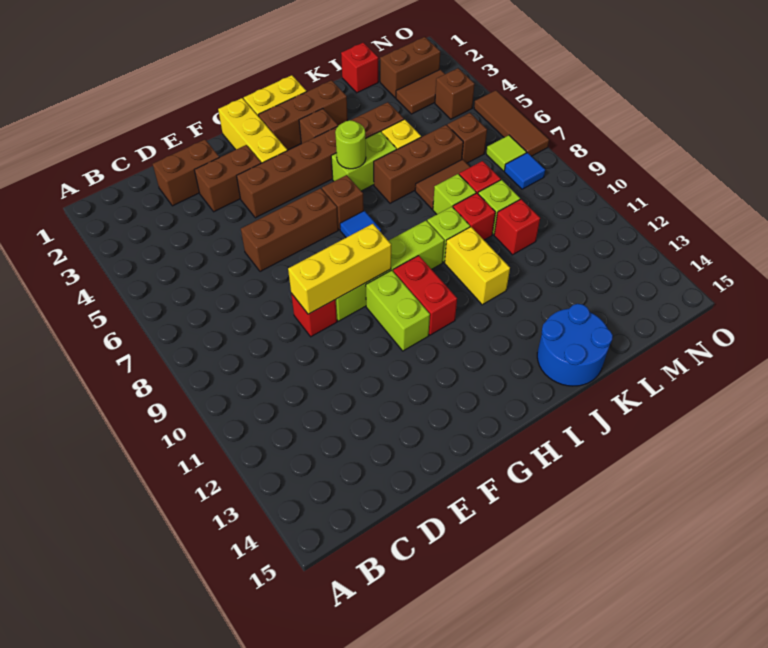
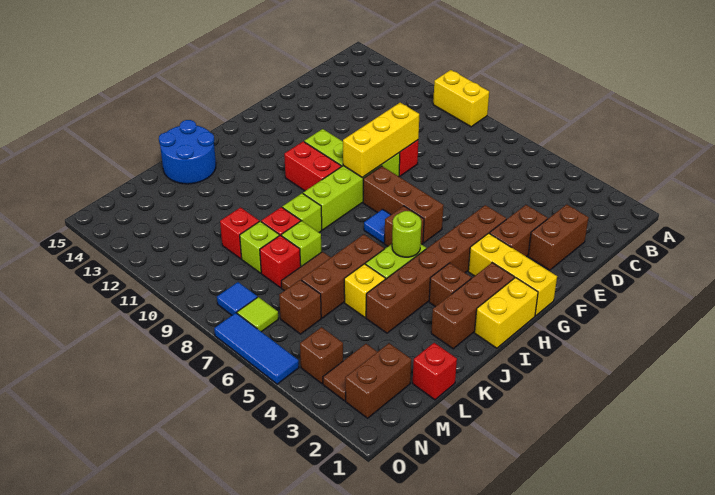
brown brick E6:G6 level 1 -> brown brick G6:G8 level 1
yellow brick J10:J11 level 1 -> yellow brick A9:A10 level 1
brown tile O5:O7 level 1 -> blue tile O5:O7 level 1

